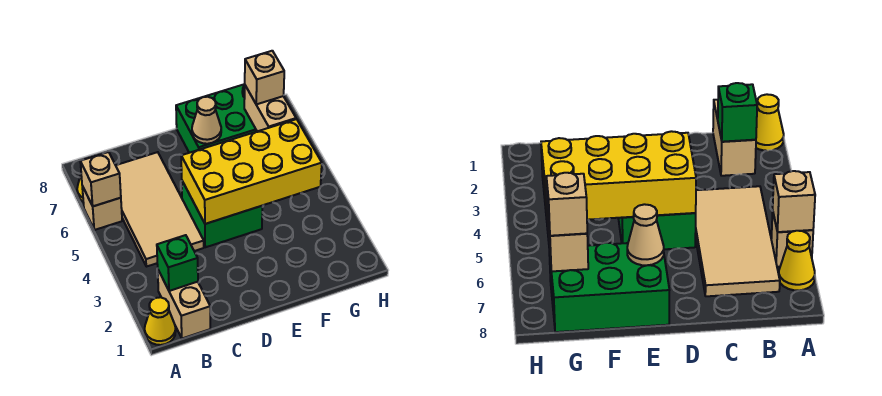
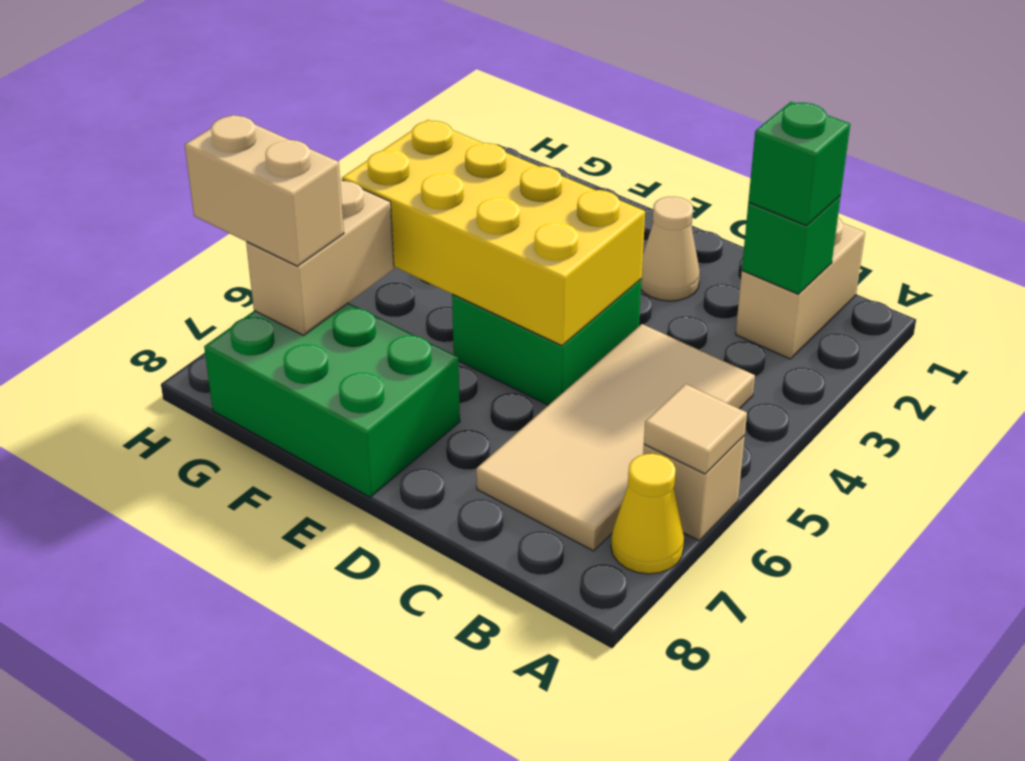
yellow cone A1 level 1 -> none
tan brick A6 level 2 -> tan tile A6 level 2
none -> green brick B2 level 3
tan cone E7 level 2 -> tan cone D2 level 1
tan brick G7 level 3 -> tan brick G7:H7 level 3

